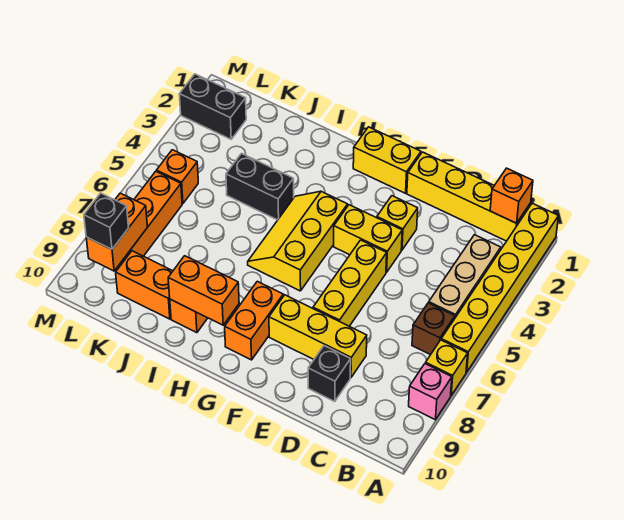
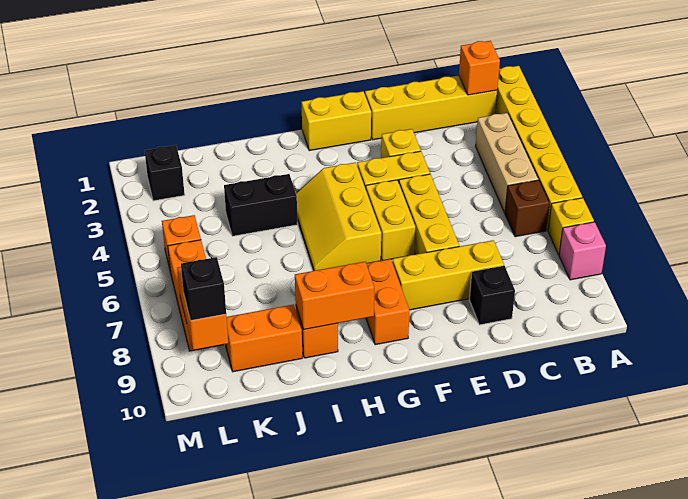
none -> yellow brick F5:F6 level 1
black brick L2:M2 level 1 -> black brick L2 level 1

